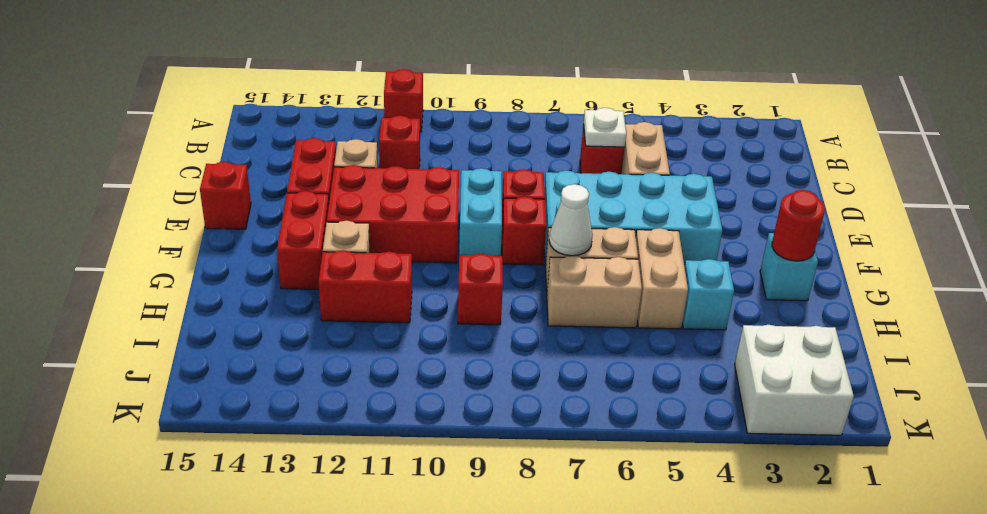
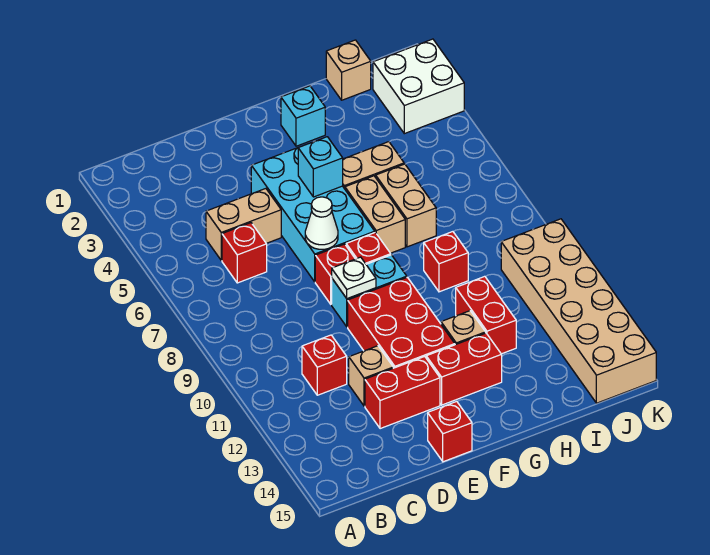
red brick A11 level 1 -> none
white plate C6 level 2 -> white plate E9 level 2
red round brick G2 level 2 -> none
white cone G7 level 2 -> white cone E7 level 2
cyan brick H4 level 1 -> cyan brick F5 level 2
none -> tan brick I1 level 1
none -> tan brick J10:K15 level 1

